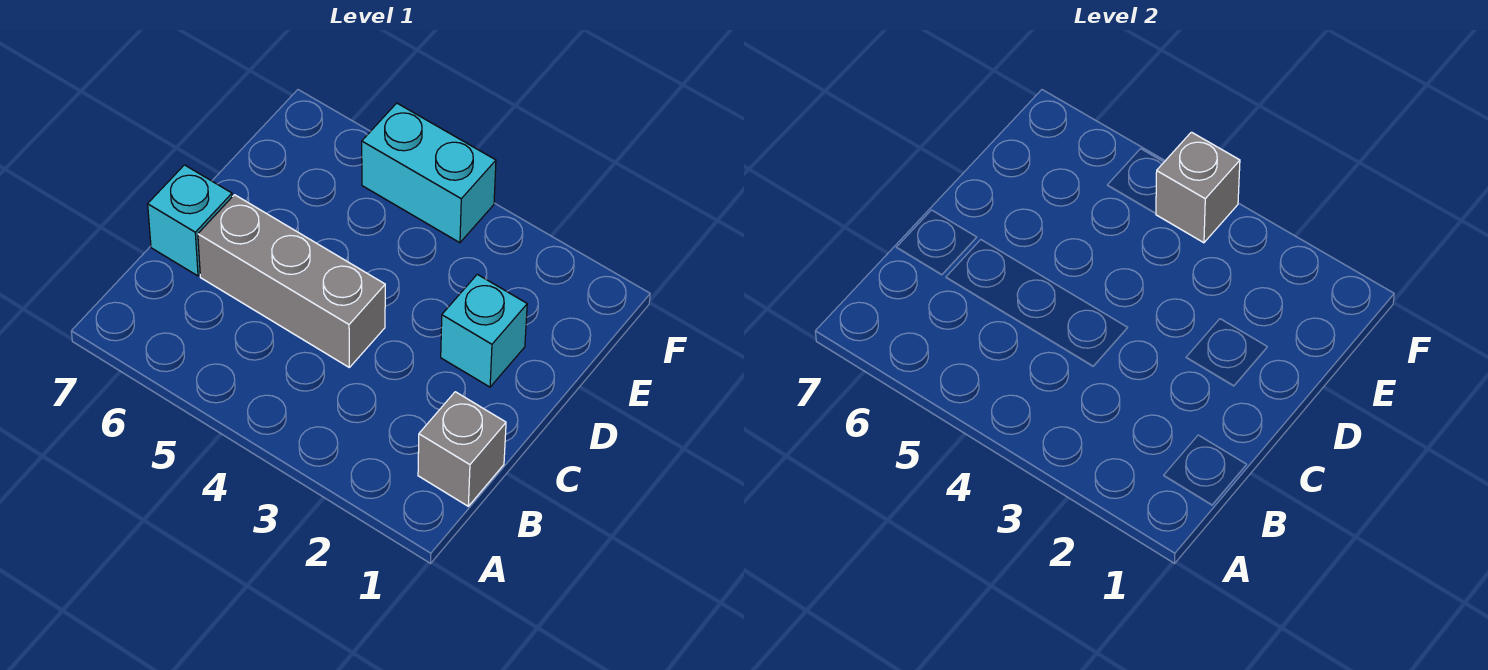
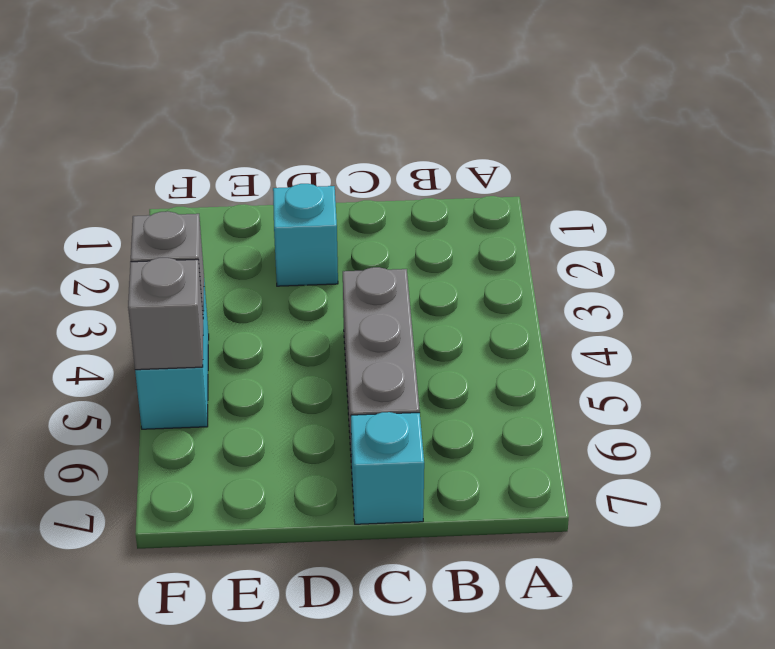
grey brick B1 level 1 -> grey brick F5 level 2

